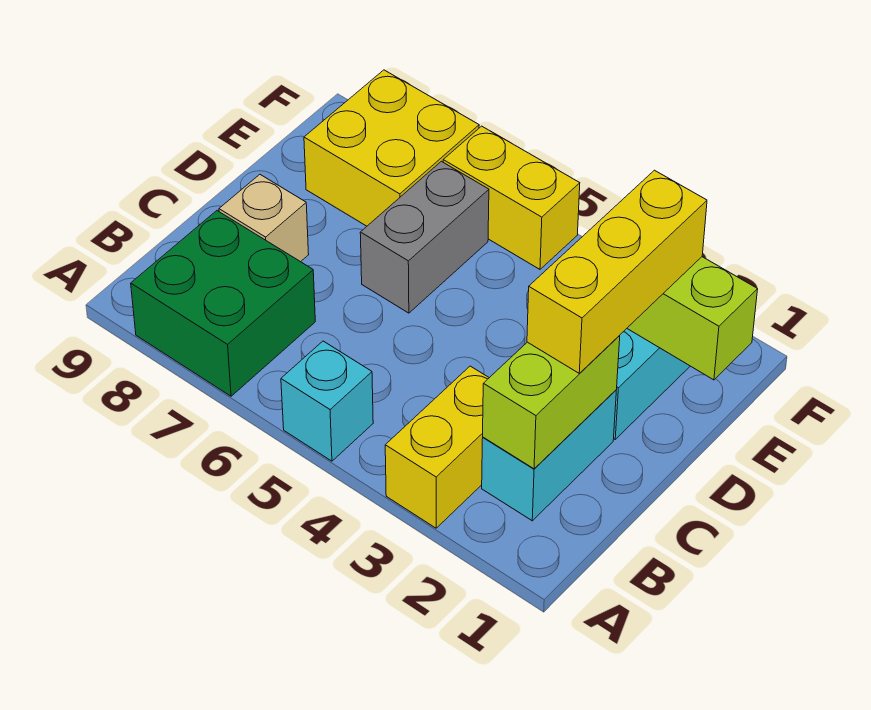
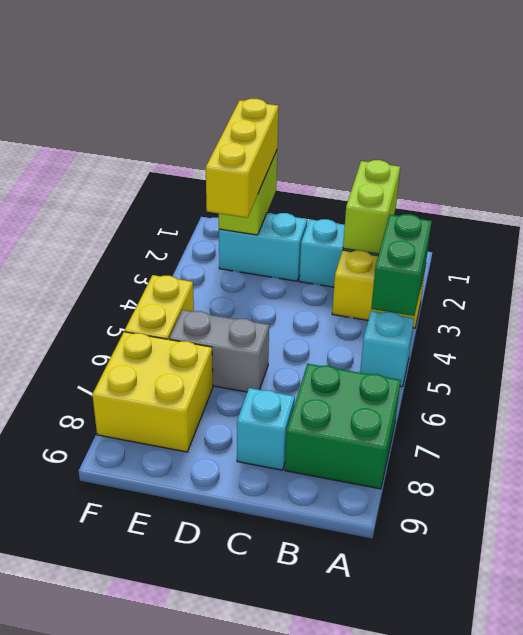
none -> green brick A3:A4 level 2
lime brick B2:C2 level 2 -> lime brick B1:B2 level 2
yellow brick C2:E2 level 3 -> yellow brick E1:E3 level 3
tan brick C8 level 1 -> cyan brick C8 level 1

